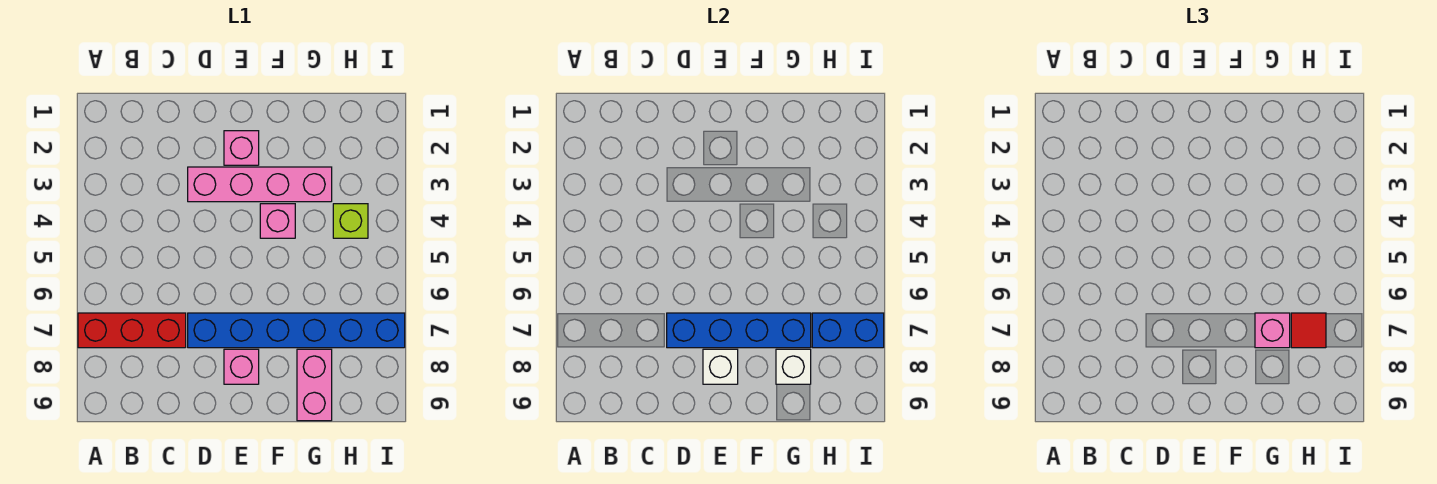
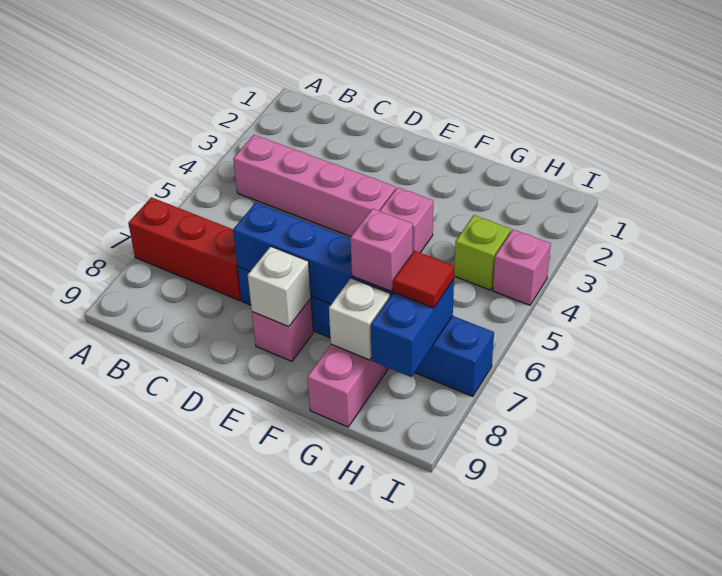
pink brick D3:G3 level 1 -> pink brick B4:E4 level 1
pink brick E2 level 1 -> pink brick I4 level 1
blue brick H7:I7 level 2 -> blue brick H7:H8 level 2

